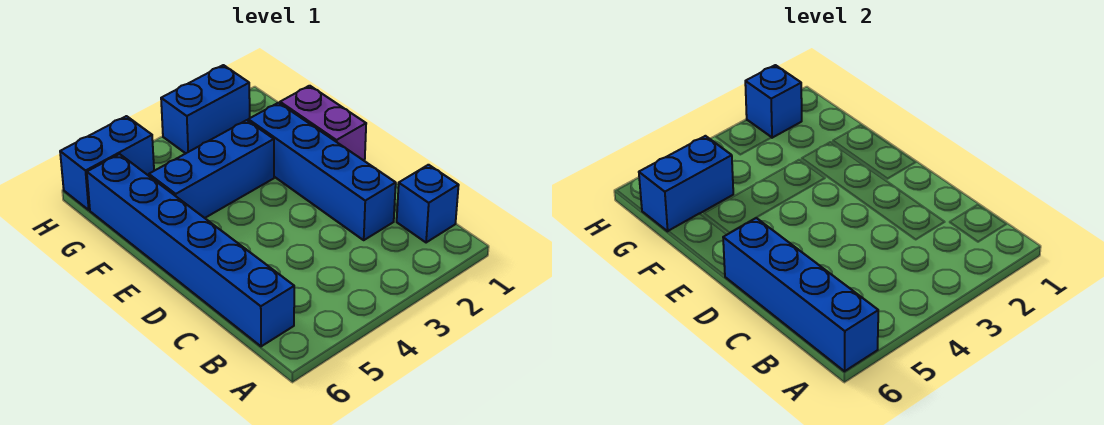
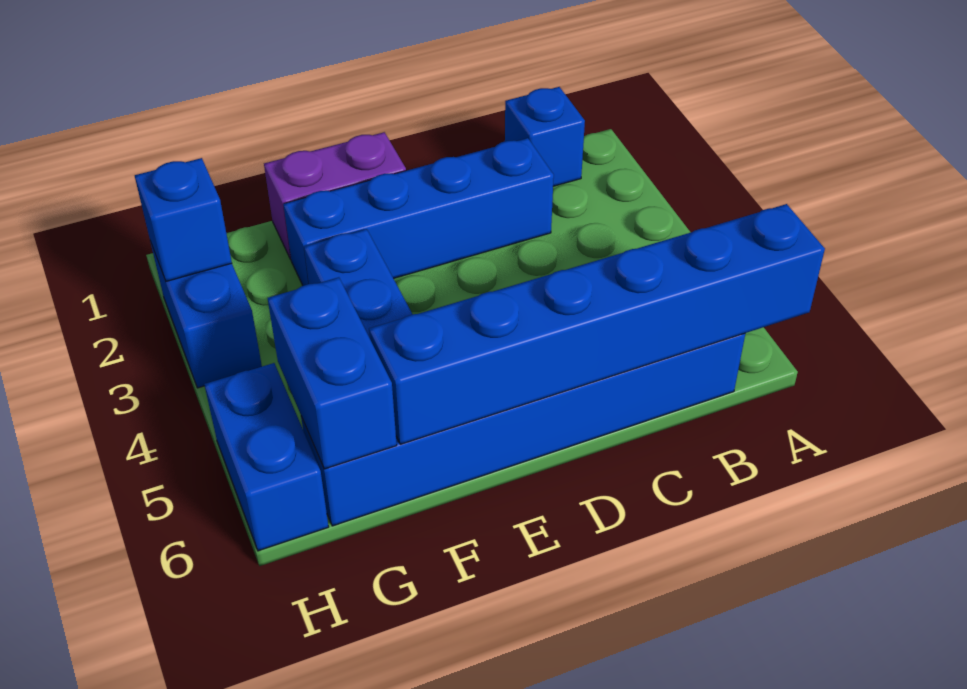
blue brick A6:D6 level 2 -> blue brick A6:F6 level 2

